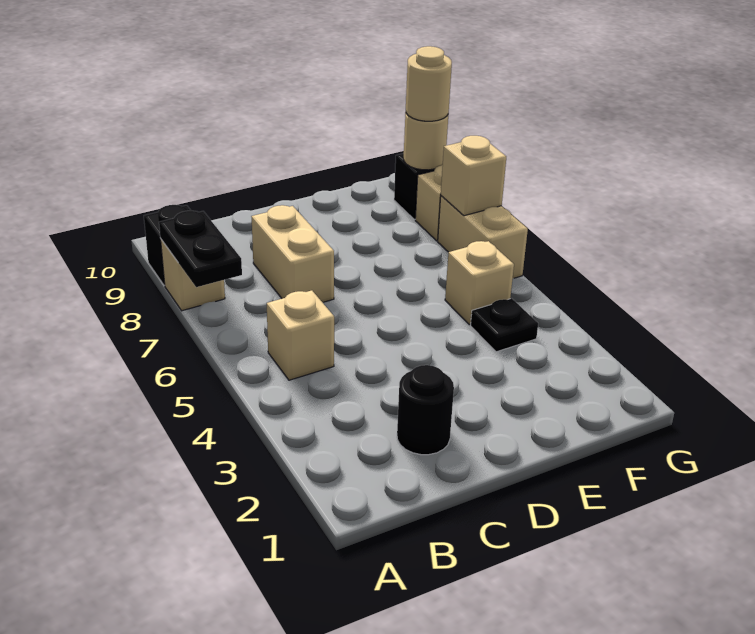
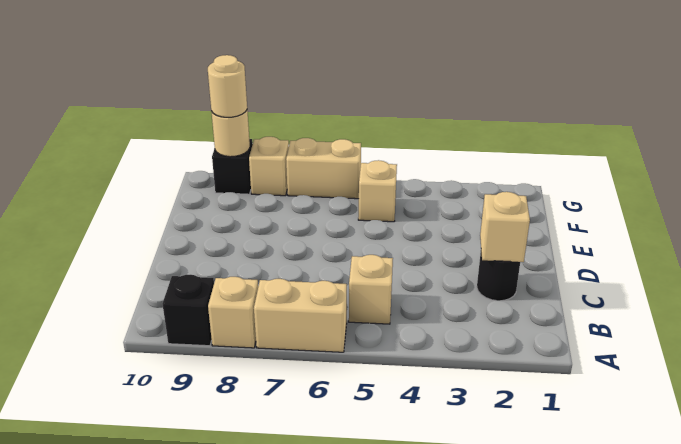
black plate A7:A8 level 2 -> none
tan brick C7:C8 level 1 -> tan brick A6:A7 level 1
black plate F4 level 1 -> none
tan brick G7 level 2 -> tan brick C2 level 2

